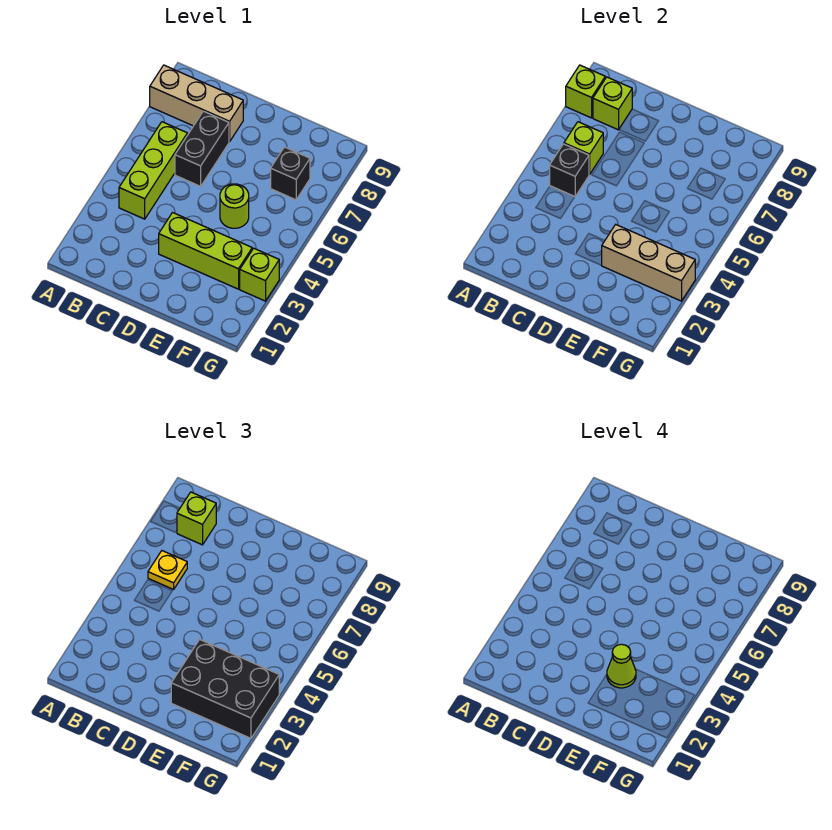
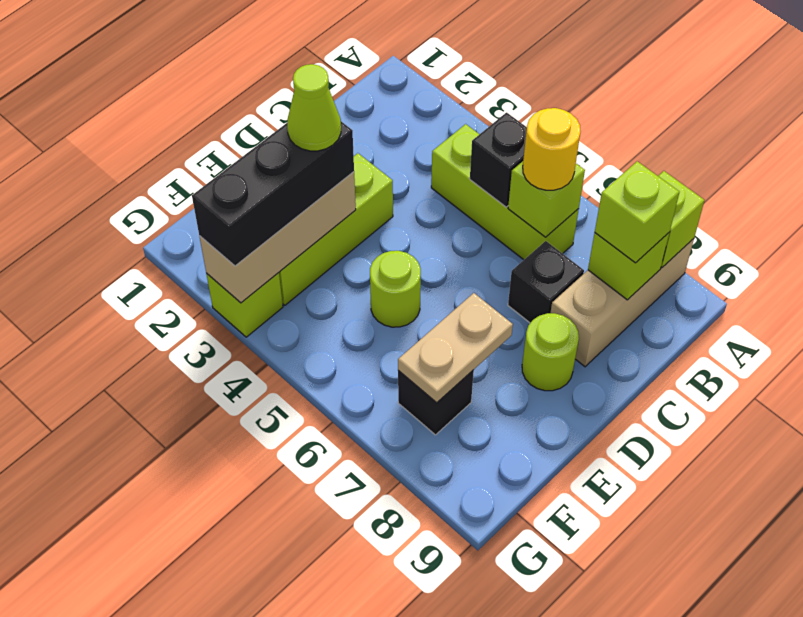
yellow plate B6 level 3 -> yellow round brick B6 level 3
black brick C6:C7 level 1 -> black brick C7 level 1
none -> lime round brick D8 level 1
black brick E2:G3 level 3 -> black brick E3:G3 level 3
none -> tan plate E7:F7 level 2

